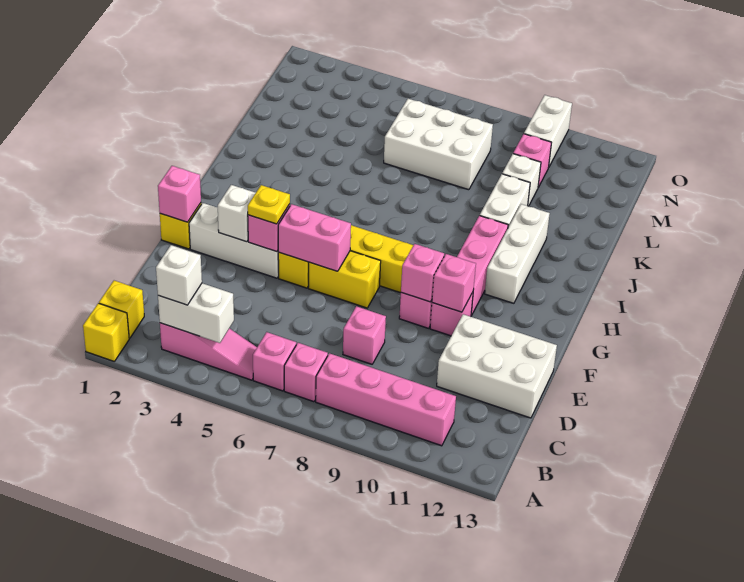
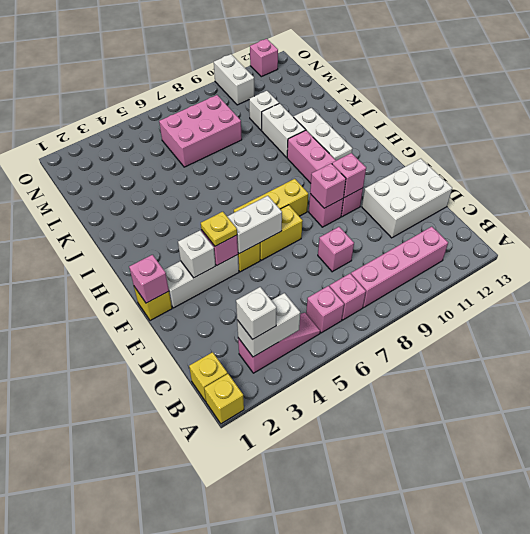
pink brick F5:F6 level 2 -> white brick F5:F6 level 2
white brick L6:M8 level 1 -> pink brick L6:M8 level 1
pink brick M10 level 1 -> pink brick O12 level 1

